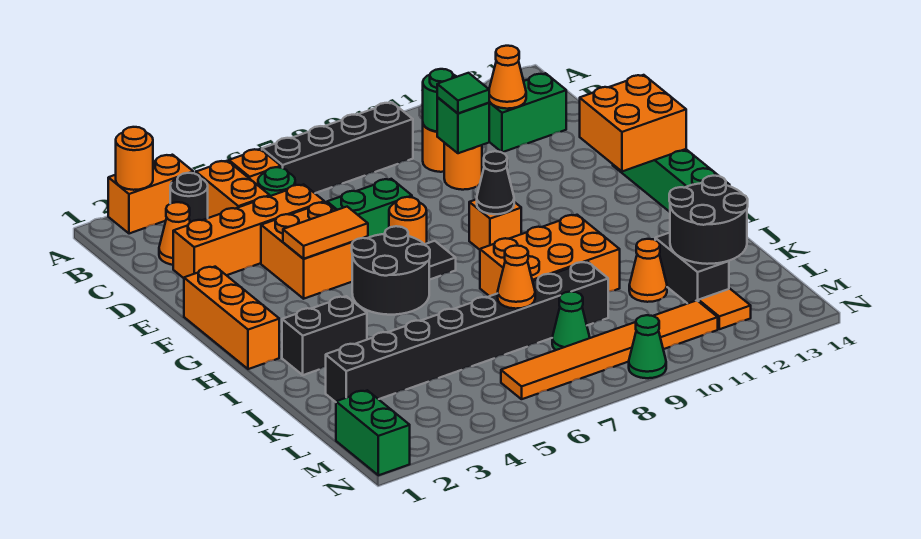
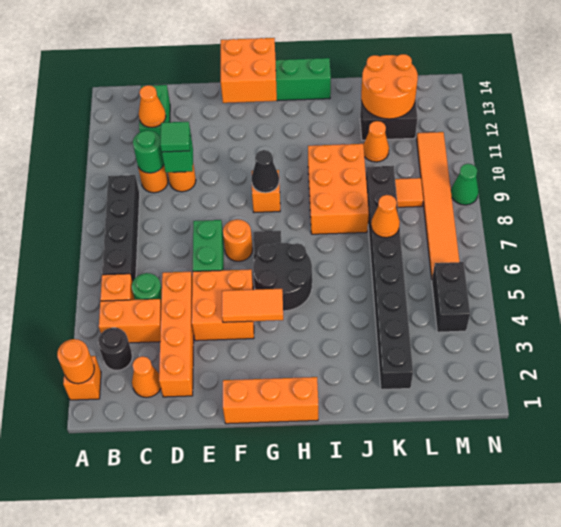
orange brick A2:A3 level 1 -> orange brick A2 level 1
orange tile F4:F5 level 2 -> orange tile F4:G4 level 2
black brick I2:I3 level 1 -> black brick M4:M5 level 1
black round brick K12:L13 level 2 -> orange round brick K12:L13 level 2
green cone L8 level 1 -> none
green brick M1:N1 level 1 -> none
orange tile M12 level 1 -> orange tile L9 level 1

